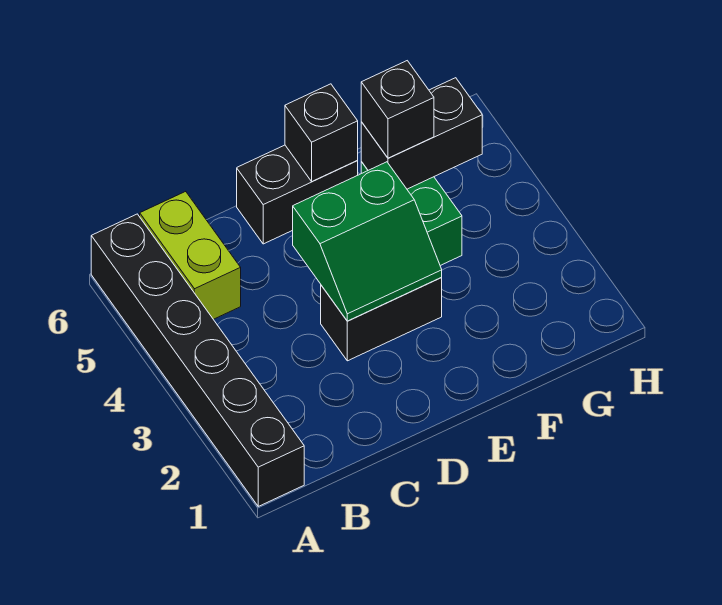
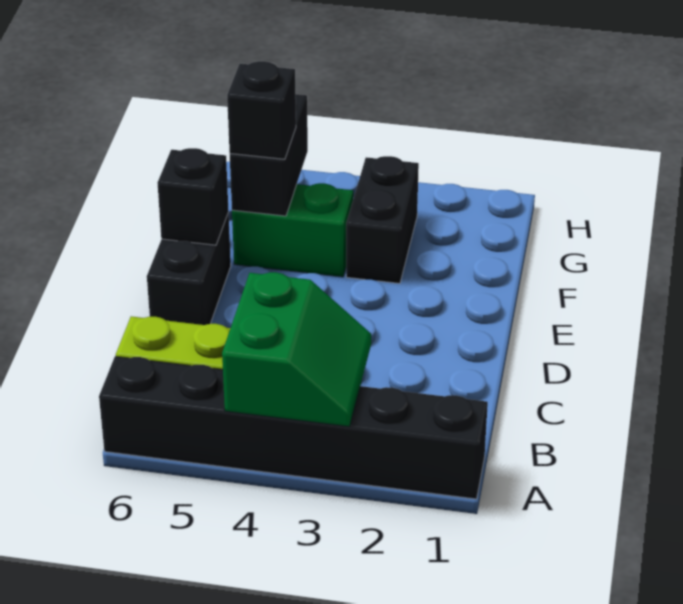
black brick D3:E3 level 1 -> black brick F3:G3 level 1
green slope D3:E4 level 2 top 4 -> green slope A3:B4 level 2 top 4

